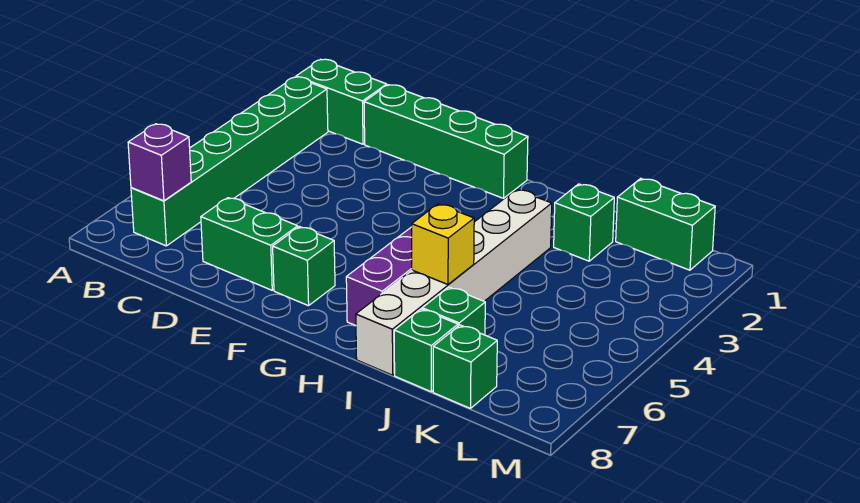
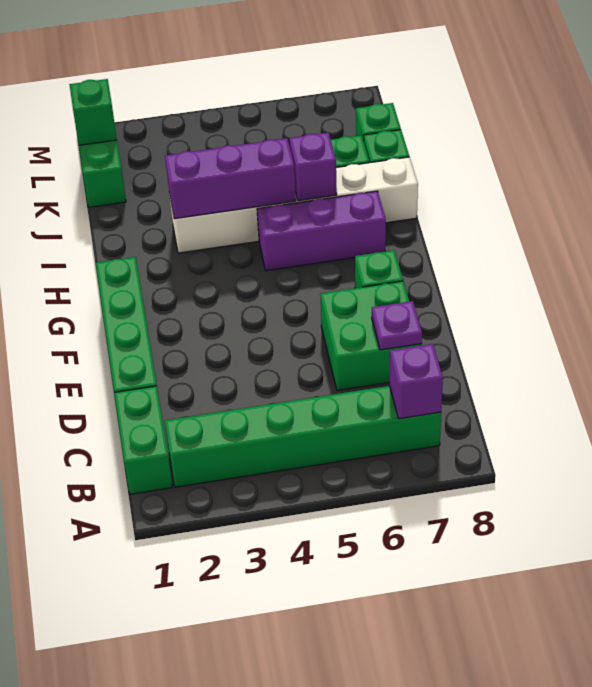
green brick D7:E7 level 1 -> green brick D6:E7 level 1
none -> purple plate D7 level 2
none -> purple brick I3:I5 level 2
yellow brick I6 level 2 -> purple brick I6 level 2
green brick J2 level 1 -> green brick L1 level 2

